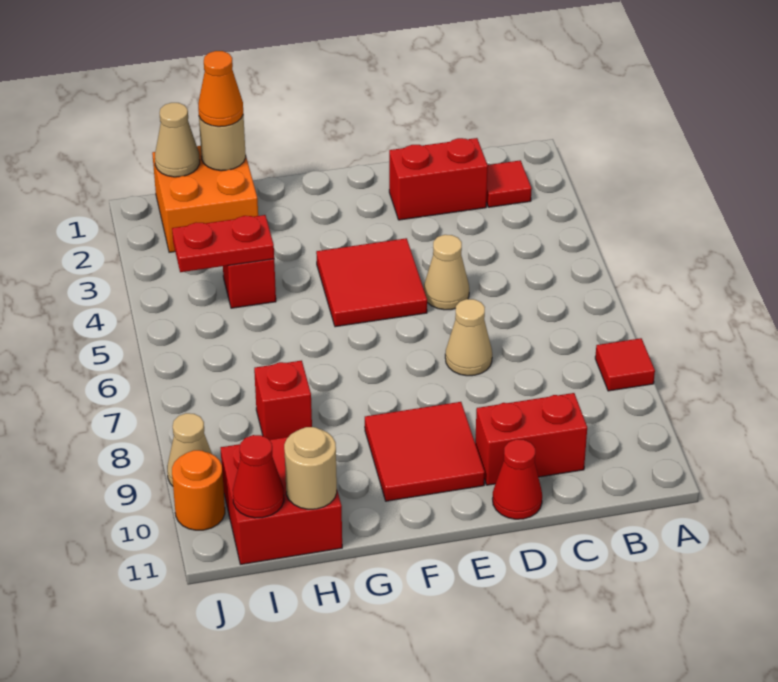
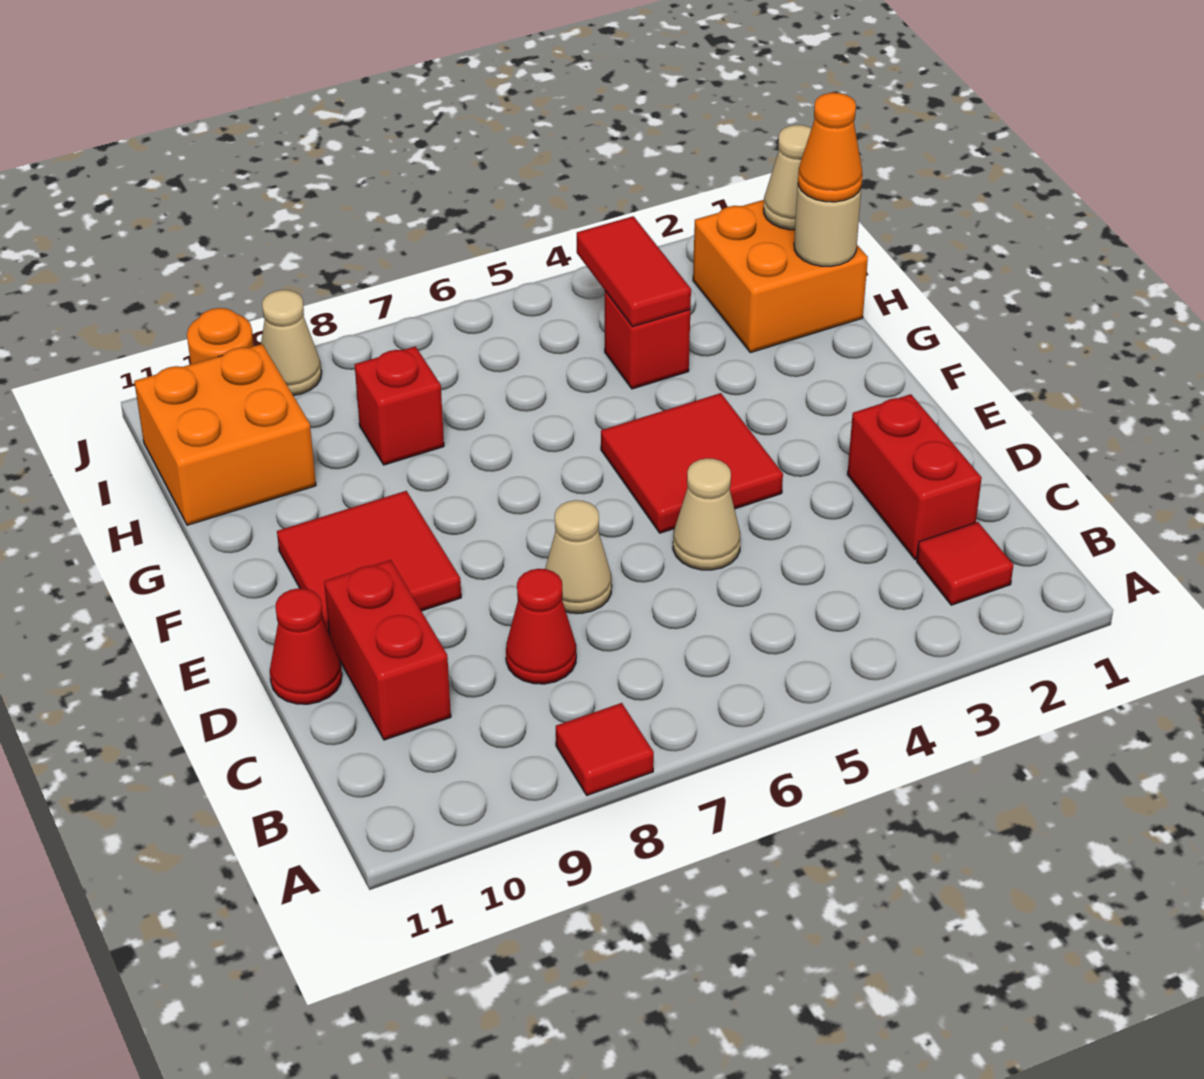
red plate H4:I4 level 2 -> red tile H4:I4 level 2
red brick H10:I11 level 1 -> orange brick H10:I11 level 1
tan round brick H11 level 2 -> none
red cone I11 level 2 -> red cone C8 level 1

